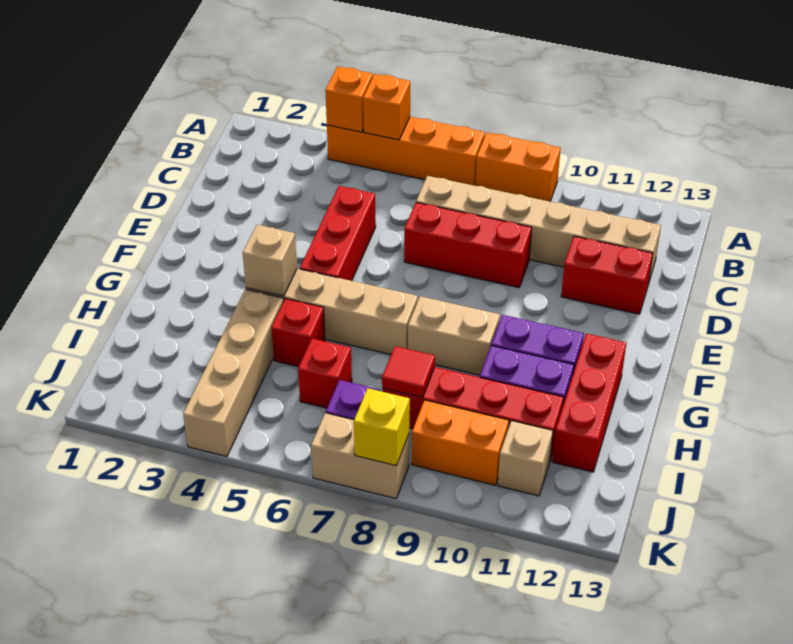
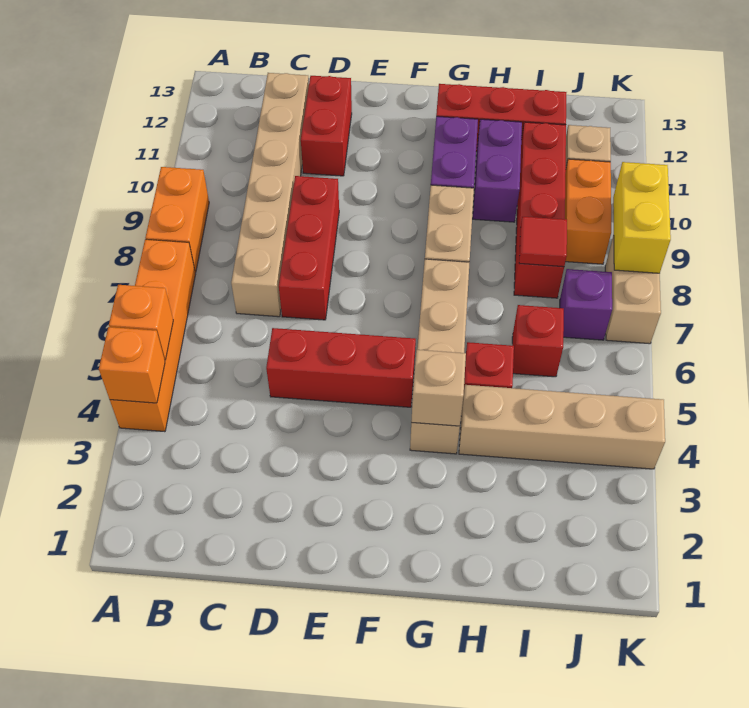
yellow brick K8 level 2 -> yellow brick K8:K9 level 2

